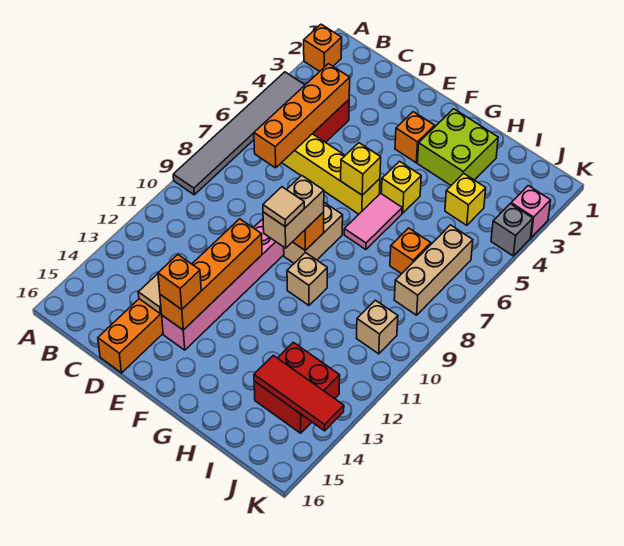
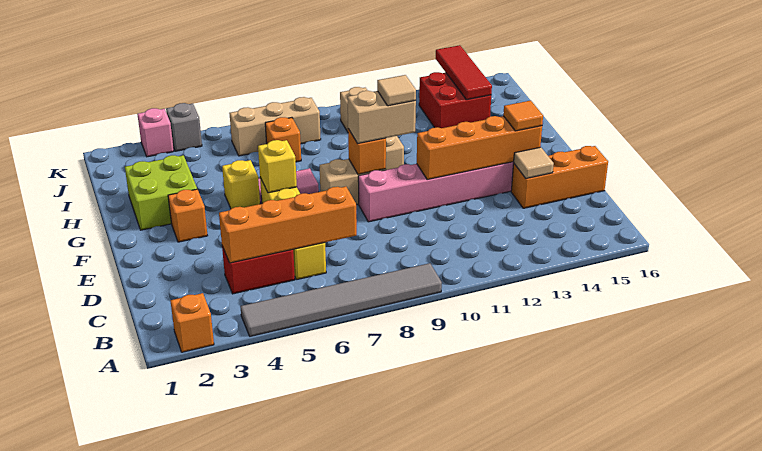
orange brick E14 level 3 -> orange tile E14 level 3
yellow brick I4 level 1 -> none

